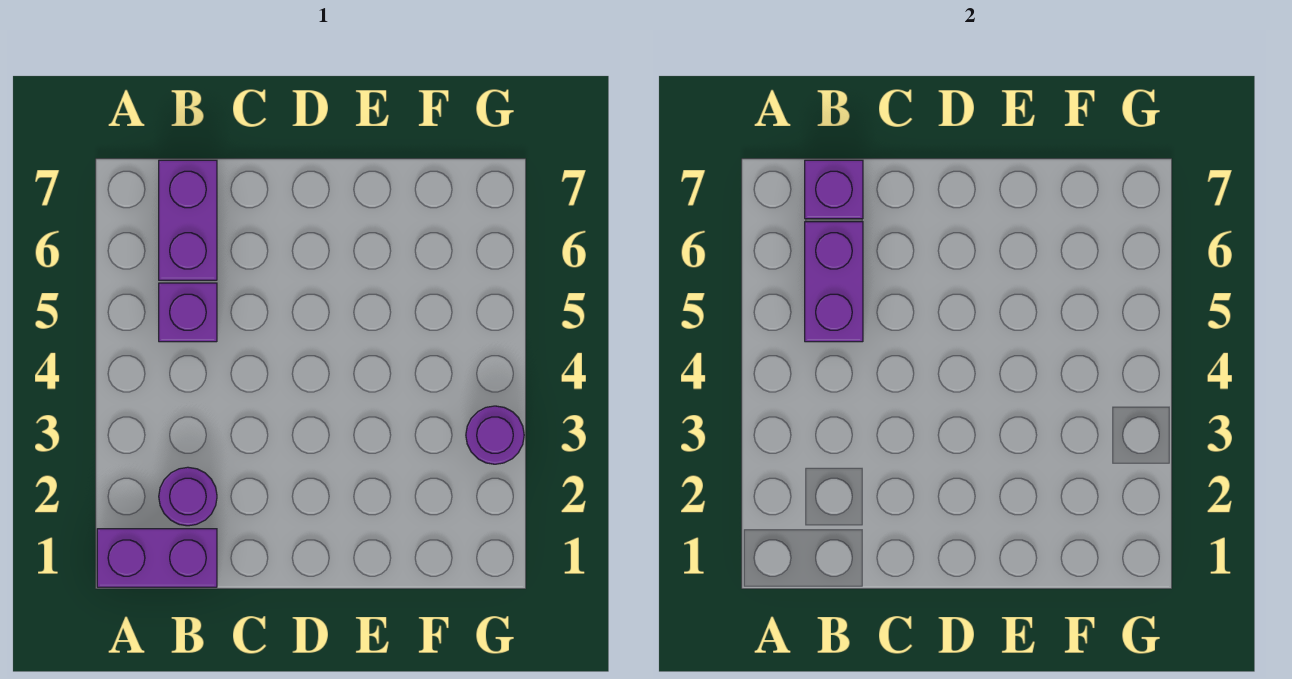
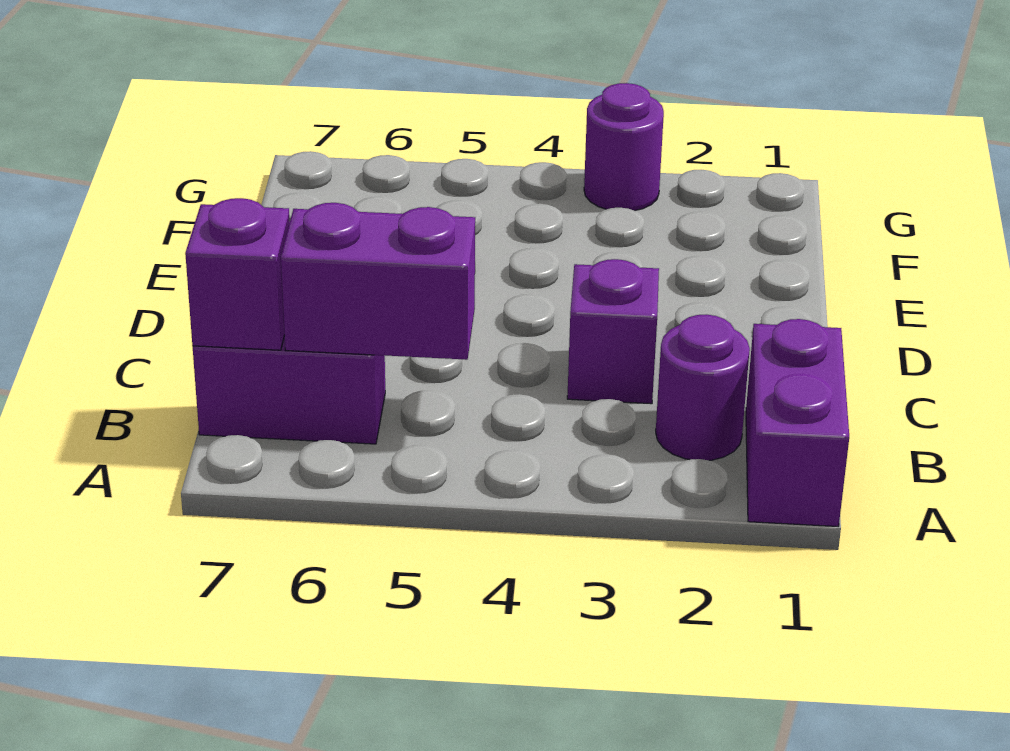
purple brick B5 level 1 -> purple brick C3 level 1

